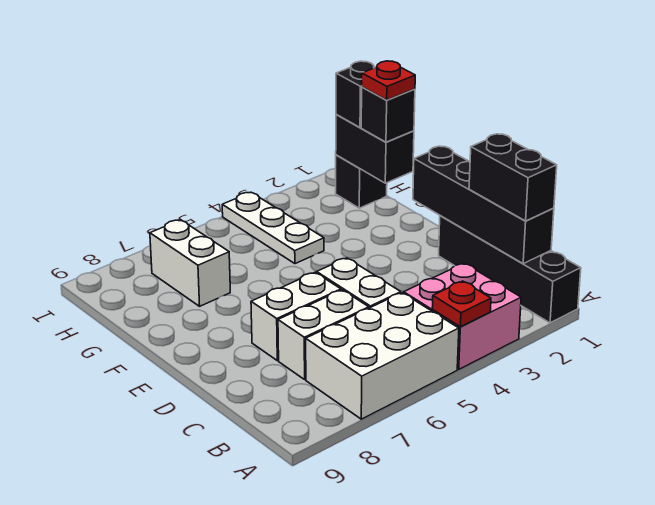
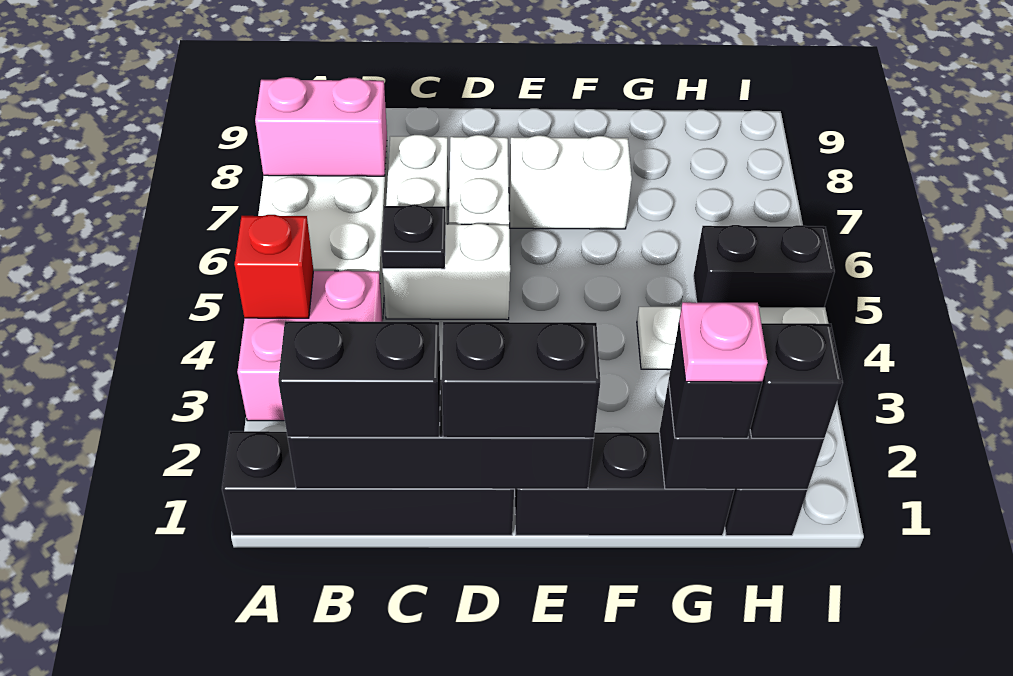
red plate A4 level 2 -> red brick A4 level 2
none -> pink brick A7:B7 level 2
none -> black plate C5 level 2
none -> black brick D1:E1 level 3
none -> black brick E1:G1 level 1
red plate G1 level 4 -> pink plate G1 level 4
white brick G7:H7 level 1 -> white brick E7:F7 level 1
none -> black brick H5:I5 level 1

